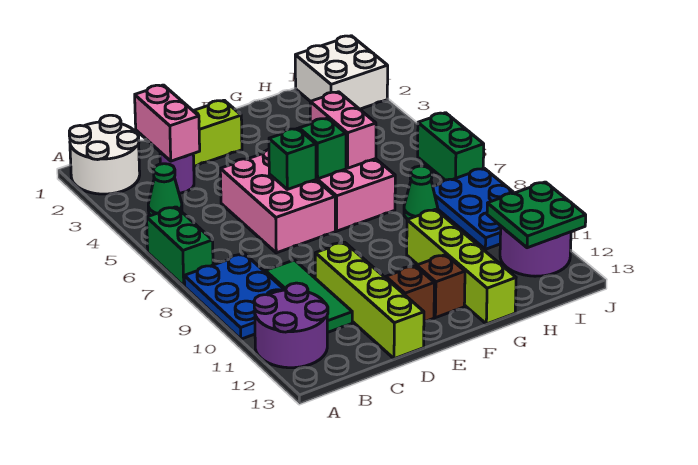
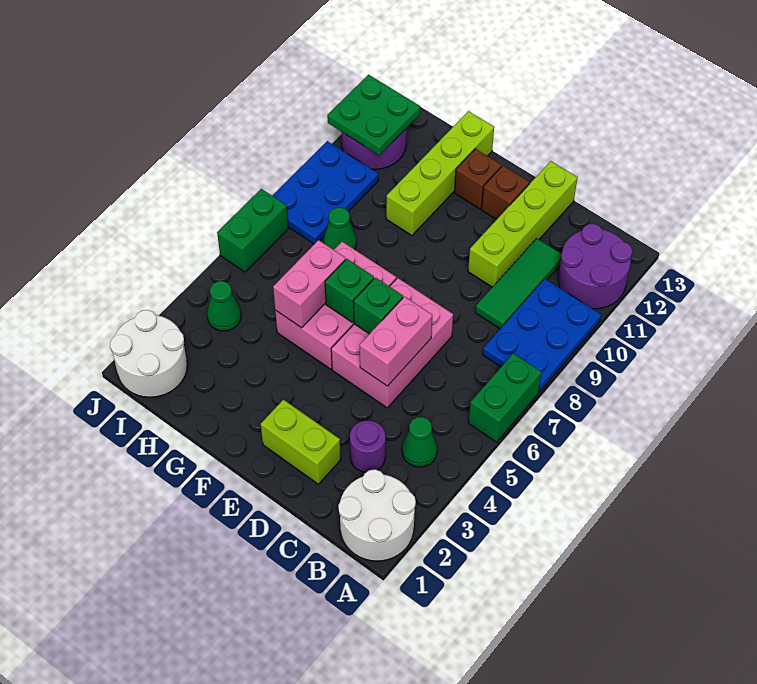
pink brick C2:C3 level 2 -> pink brick D5:D6 level 2
white brick I1:J2 level 1 -> white round brick I1:J2 level 1
none -> green cone I4 level 1

